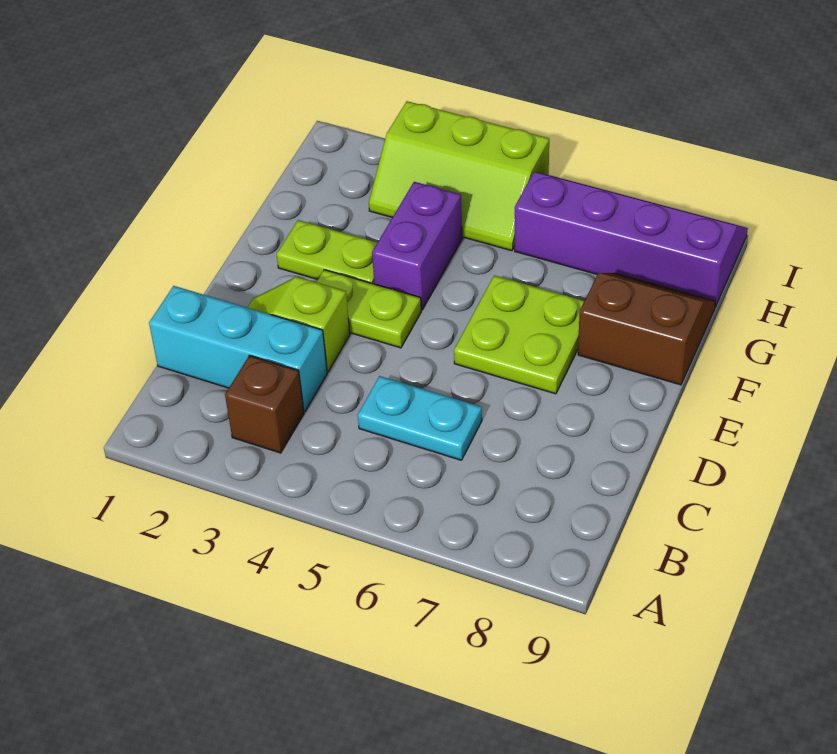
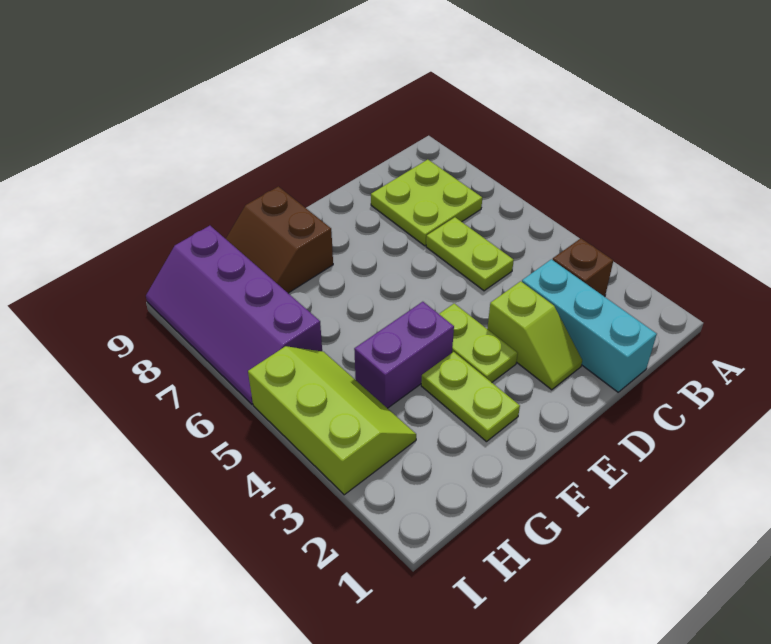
cyan plate C5:C6 level 1 -> lime plate C5:C6 level 1
lime plate E6:F7 level 1 -> lime plate B7:C8 level 1

